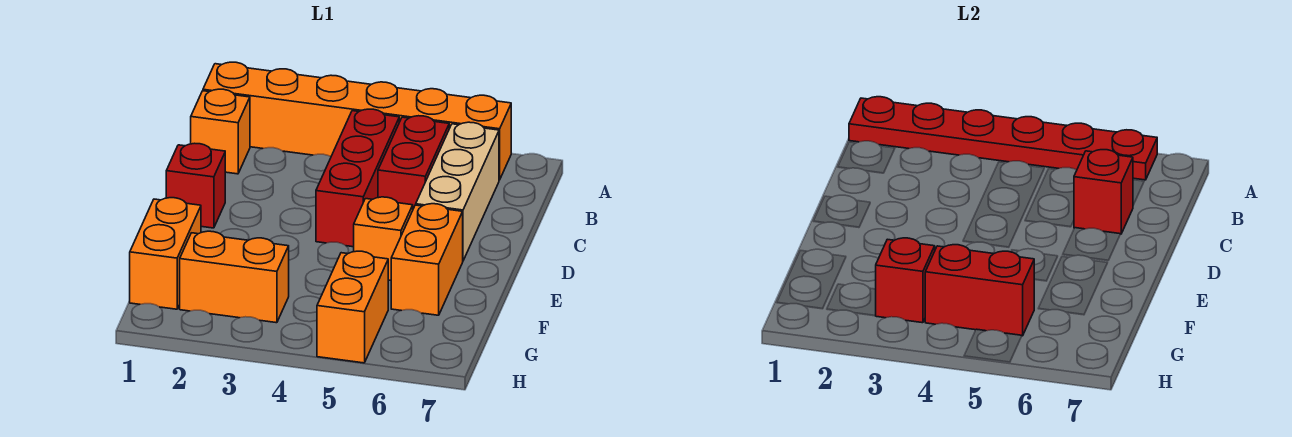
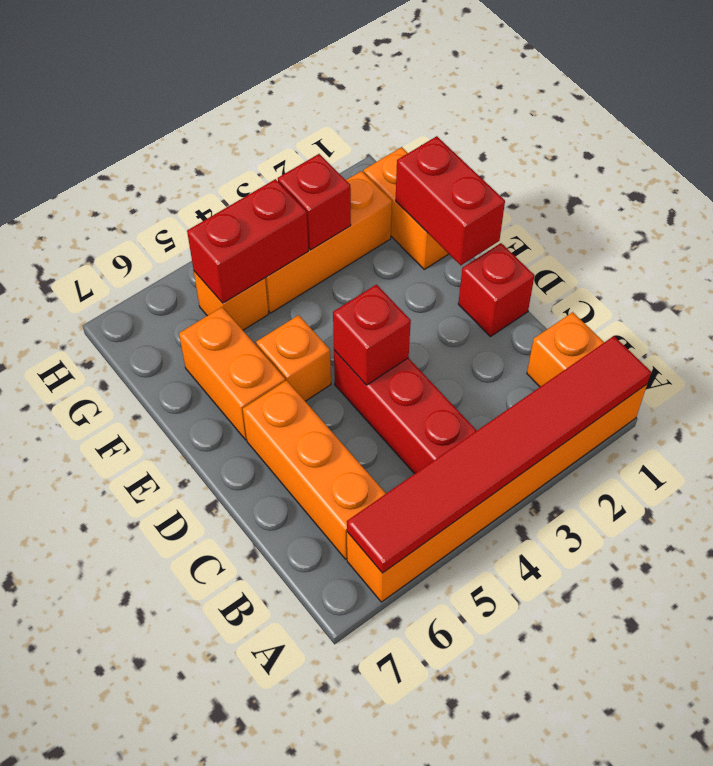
red plate A1:A6 level 2 -> red tile A1:A6 level 2
red brick B5:C5 level 1 -> red brick E1:F1 level 2
tan brick B6:D6 level 1 -> orange brick B6:D6 level 1
red brick C6 level 2 -> red brick D4 level 2
orange brick G2:G3 level 1 -> orange brick G2:G4 level 1
orange brick G5:H5 level 1 -> orange brick G5 level 1

